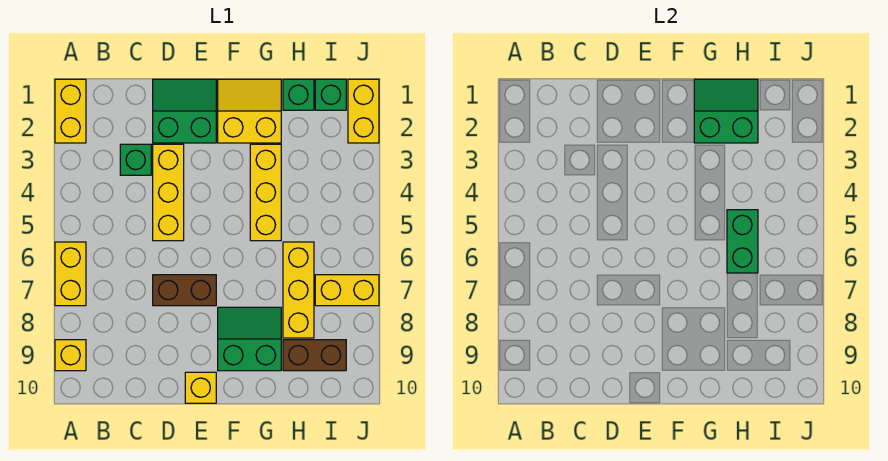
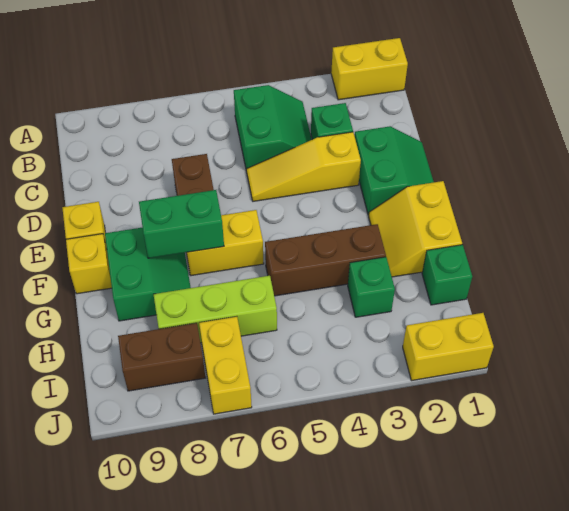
yellow brick A6:A7 level 1 -> yellow brick F6:F7 level 1
yellow brick A9 level 1 -> yellow brick F10 level 1
yellow brick D3:D5 level 1 -> yellow slope D3:D5 level 1 top 3
yellow slope F1:G2 level 1 top 2 -> yellow slope F1:G2 level 1 top 1
green slope G1:H2 level 2 top 2 -> green slope B4:C5 level 1 top 5
yellow brick G3:G5 level 1 -> brown brick G3:G5 level 1
green brick H5:H6 level 2 -> green brick F7:F8 level 2
yellow brick H6:H8 level 1 -> lime brick H6:H8 level 1
brown brick H9:I9 level 1 -> brown brick I8:I9 level 1
green brick I1 level 1 -> green brick H3 level 1

